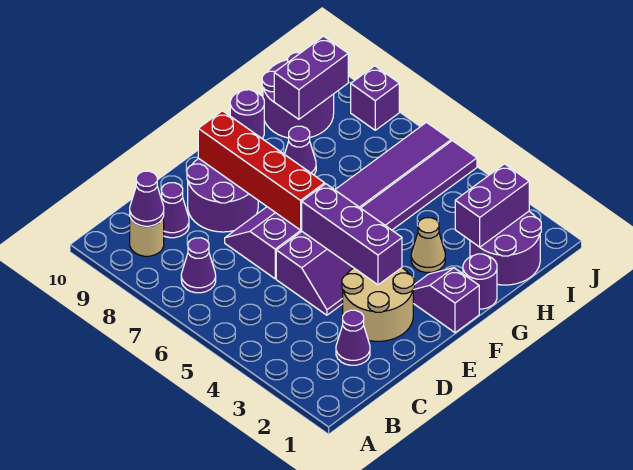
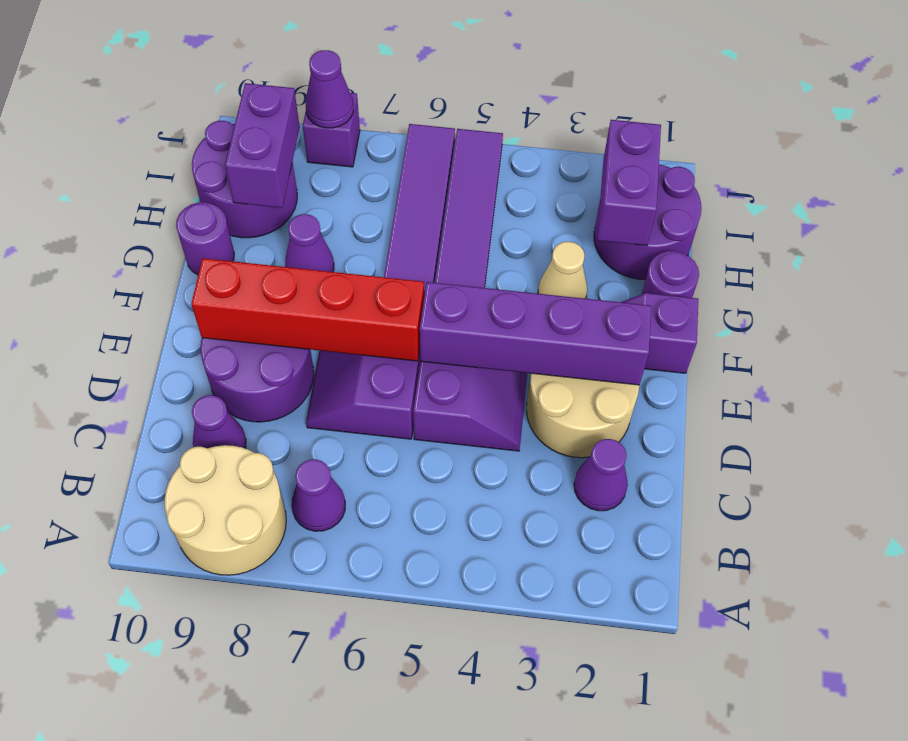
tan round brick B9 level 1 -> tan round brick A8:B9 level 1
purple cone B9 level 2 -> purple cone J8 level 2
purple brick E3:E5 level 2 -> purple brick E2:E5 level 2

